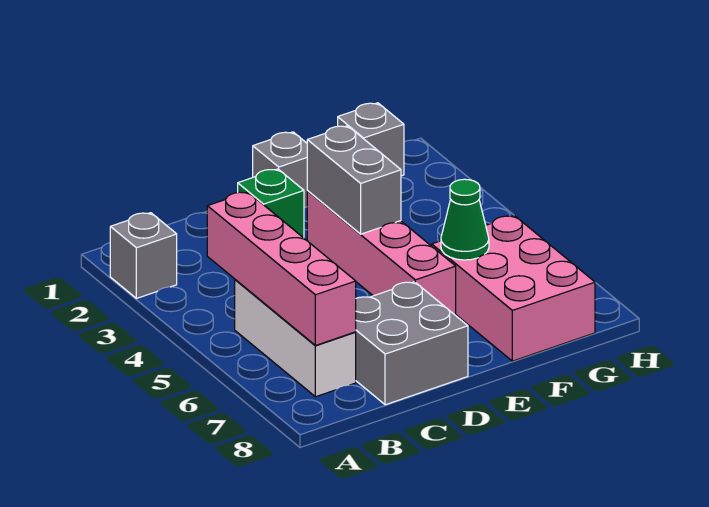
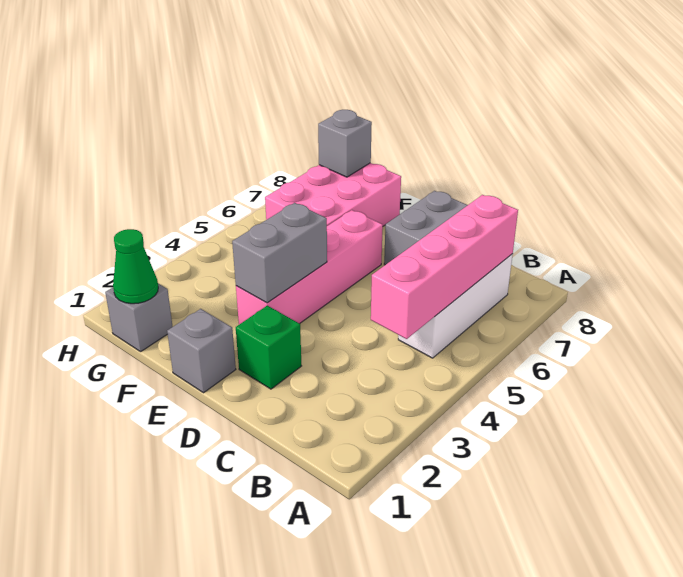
grey brick A2 level 1 -> grey brick G8 level 2
green cone F6 level 2 -> green cone G1 level 2

